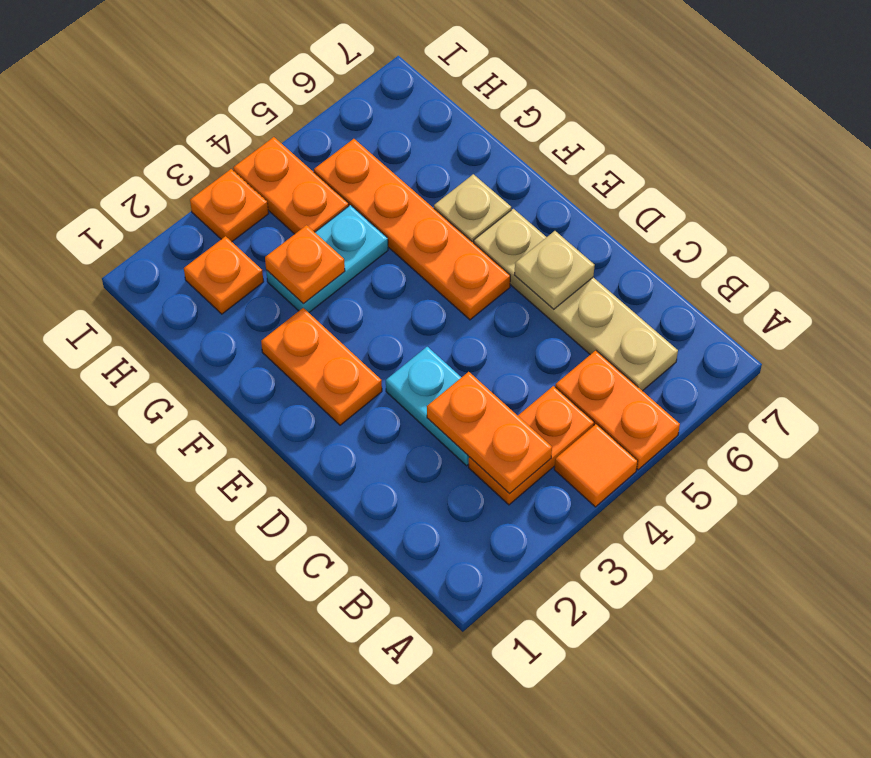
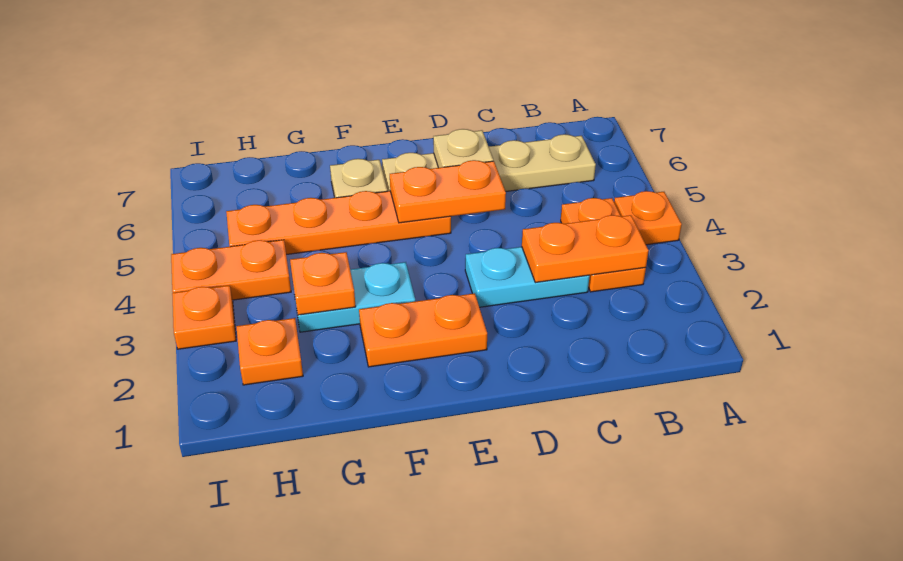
orange tile A4 level 1 -> orange plate A4 level 1
orange plate A5:B5 level 1 -> orange plate D5:E5 level 2
cyan plate G3:G4 level 1 -> cyan plate F3:G3 level 1

